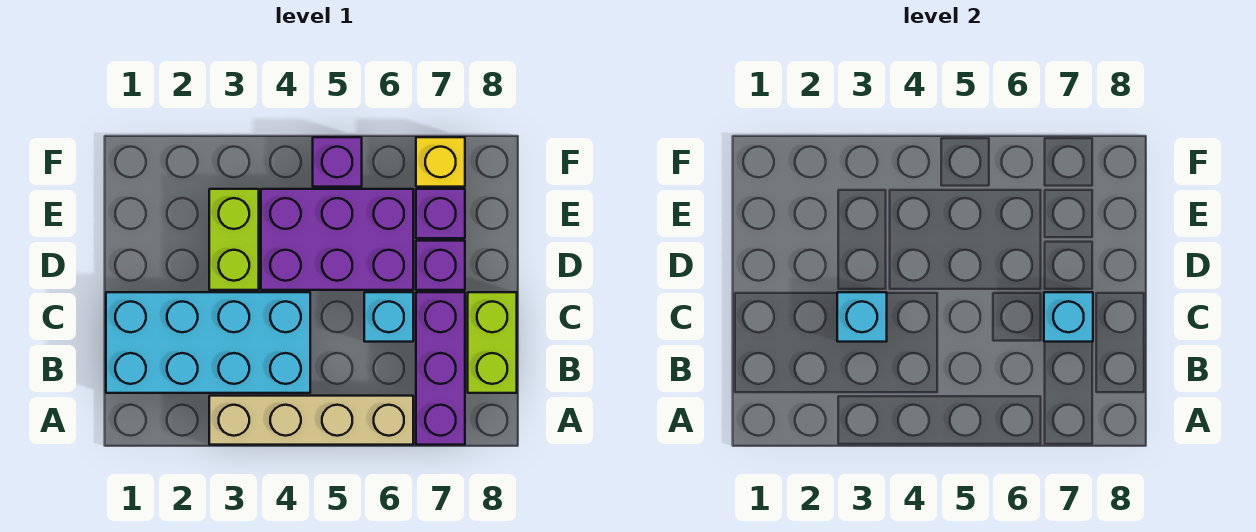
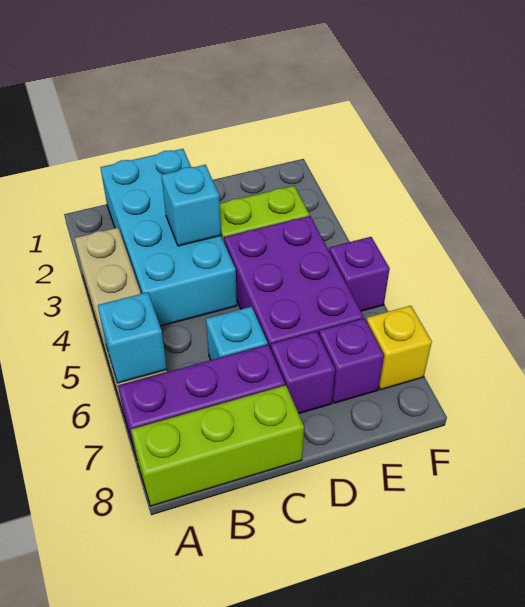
lime brick B8:C8 level 1 -> lime brick A8:C8 level 1
cyan brick C7 level 2 -> cyan brick A6 level 2

